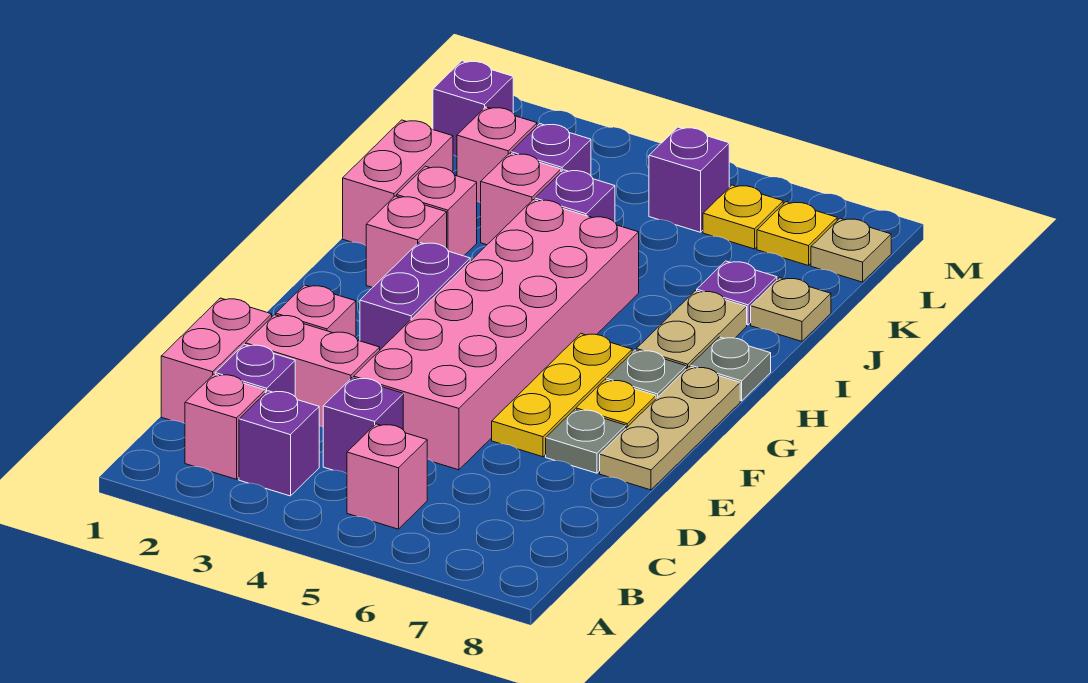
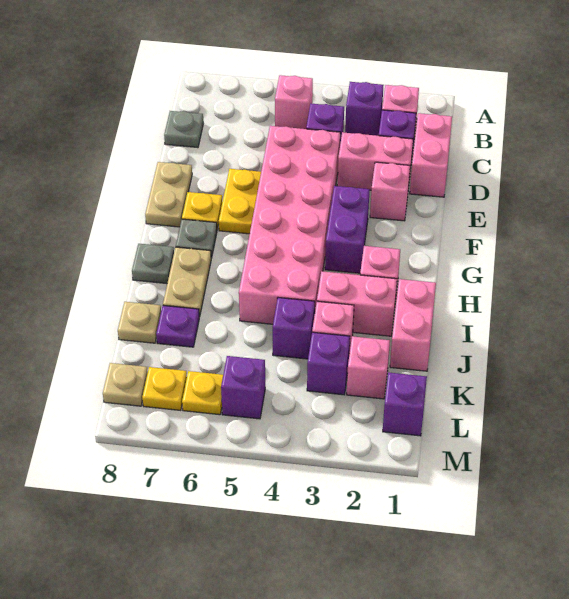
yellow plate E6:G6 level 1 -> yellow plate E6:F6 level 1
grey plate E7 level 1 -> grey plate C8 level 1
tan plate E8:G8 level 1 -> tan plate E8:F8 level 1
pink brick I2 level 1 -> pink brick I2:I3 level 1

